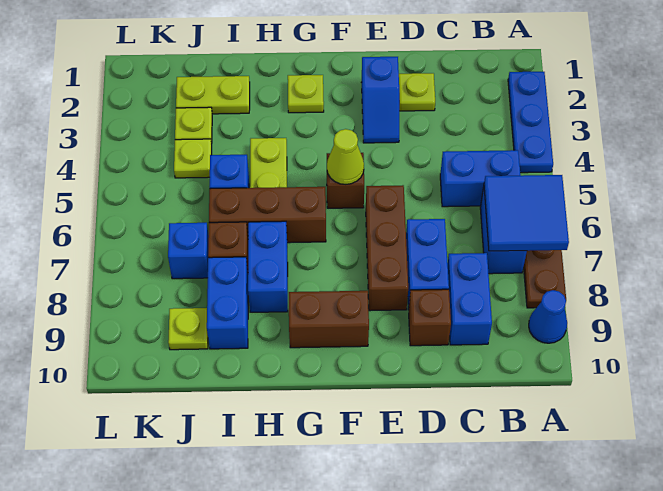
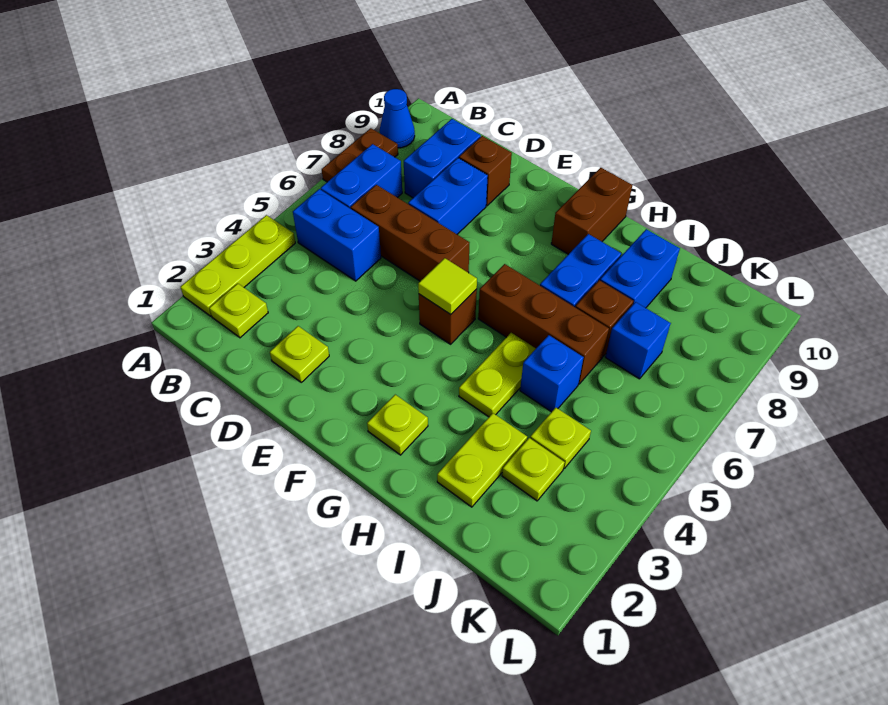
blue plate A2:A4 level 1 -> lime plate A2:A4 level 1
blue tile A6:B7 level 2 -> none
blue slope E2:E3 level 1 top 2 -> none
brown brick E6:E8 level 1 -> brown brick C6:E6 level 1
lime cone F5 level 2 -> lime tile F5 level 2
brown brick F9:G9 level 1 -> brown brick G9:G10 level 1
lime plate I2:J2 level 1 -> lime plate I2:I3 level 1
lime plate J9 level 1 -> lime plate B2 level 1

